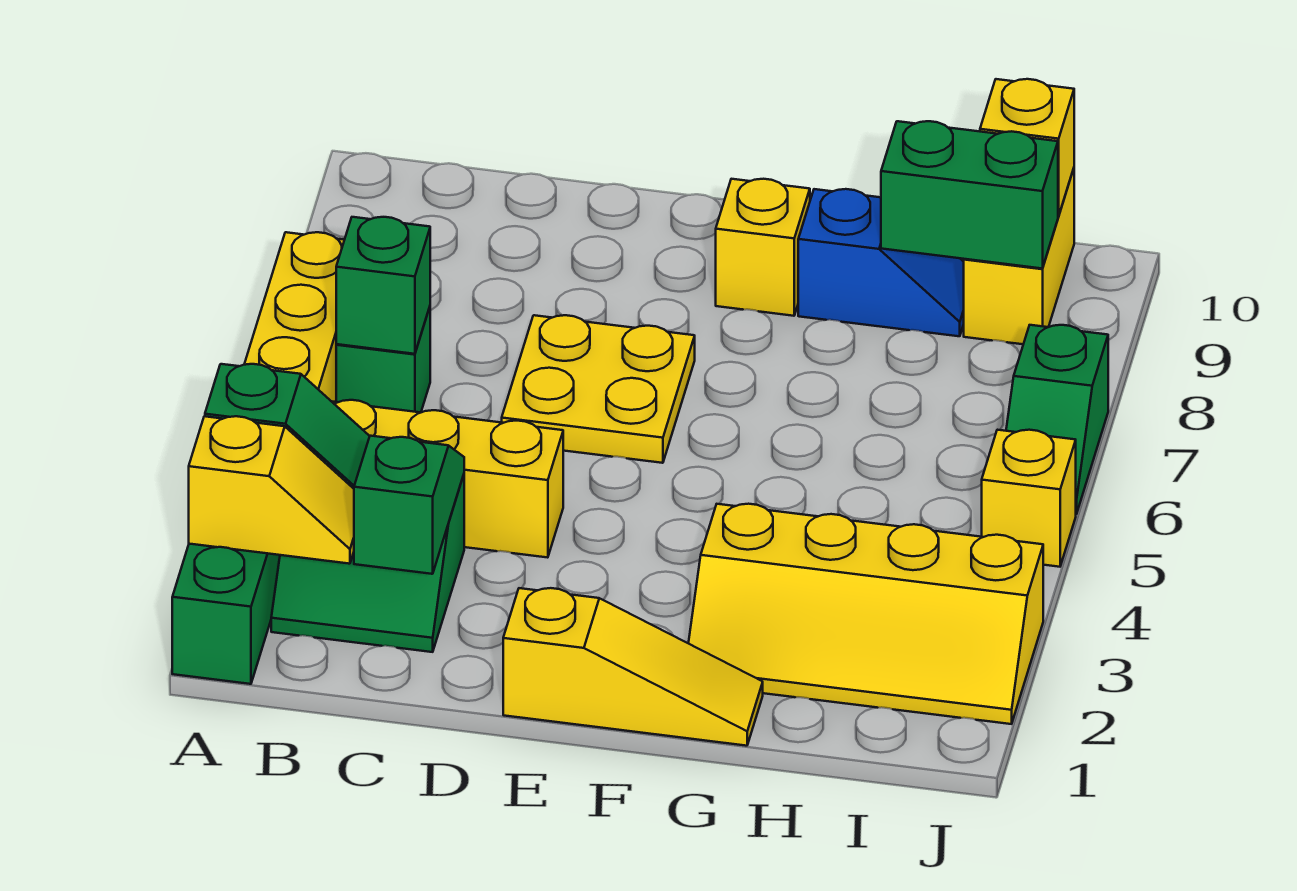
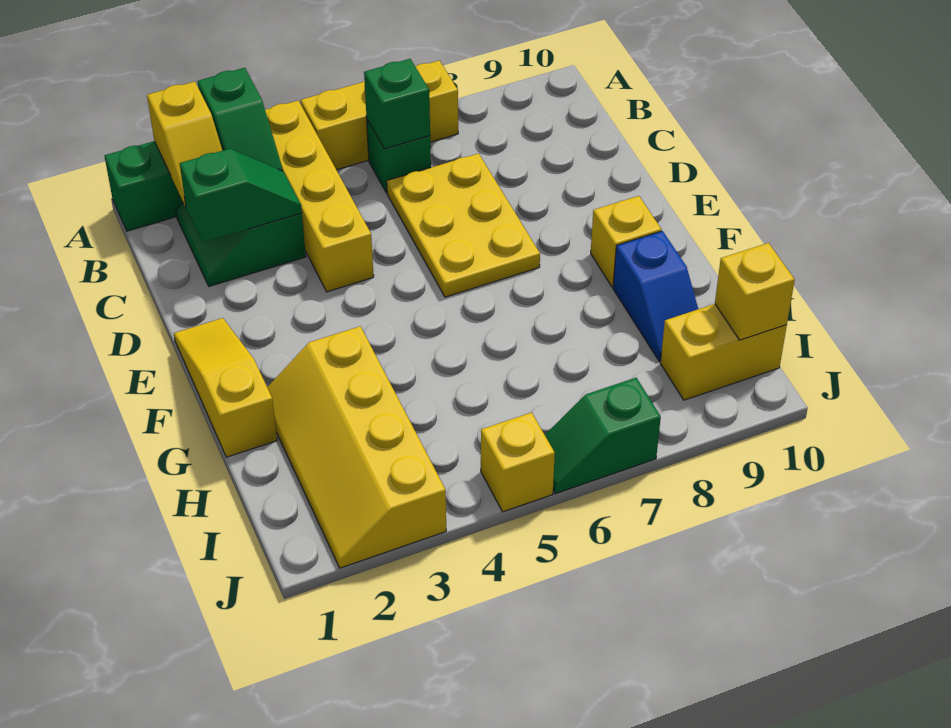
yellow plate D6:E7 level 1 -> yellow plate C6:E7 level 1
yellow slope E1:G1 level 1 top E -> yellow slope E1:G1 level 1 top G
green brick H9:I9 level 2 -> none

